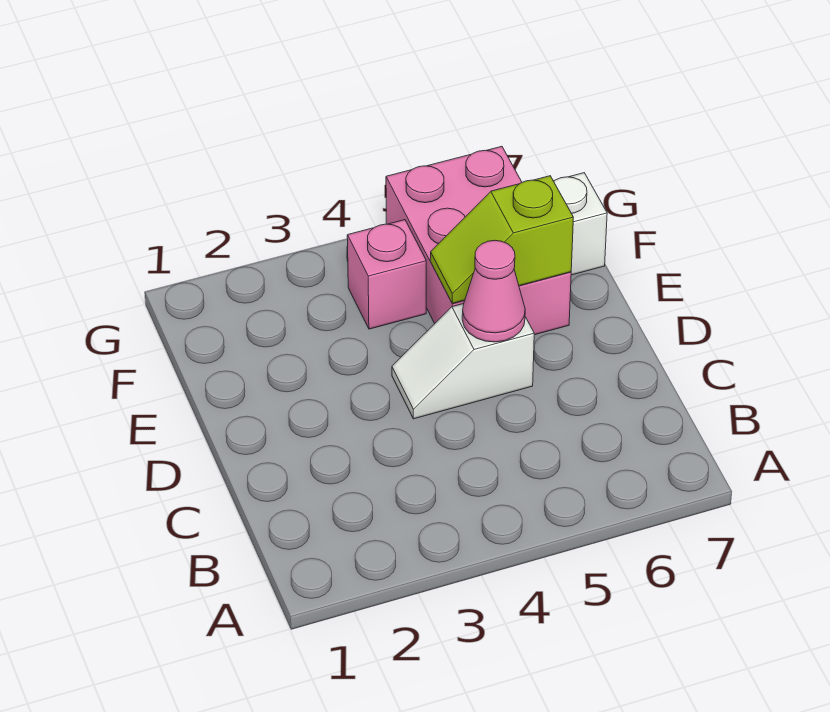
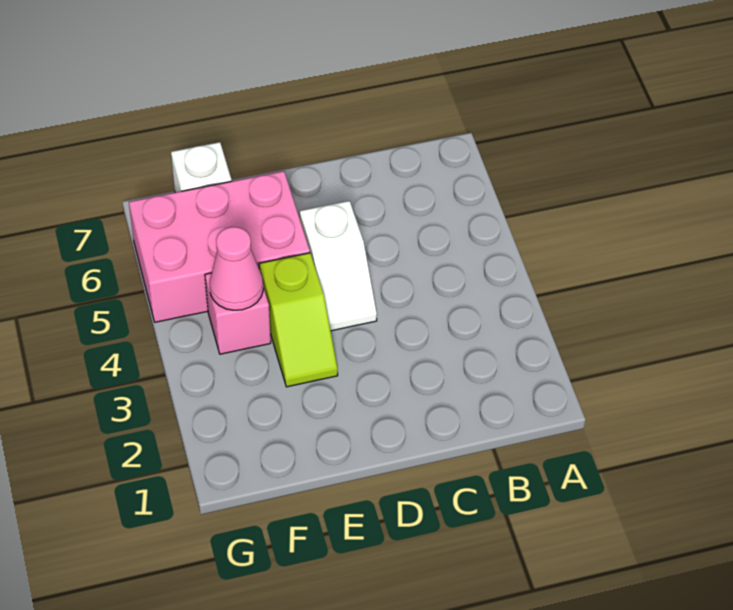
pink cone D5 level 2 -> pink cone F4 level 2
lime slope E5:E6 level 2 top 6 -> lime slope E3:E4 level 1 top 4

